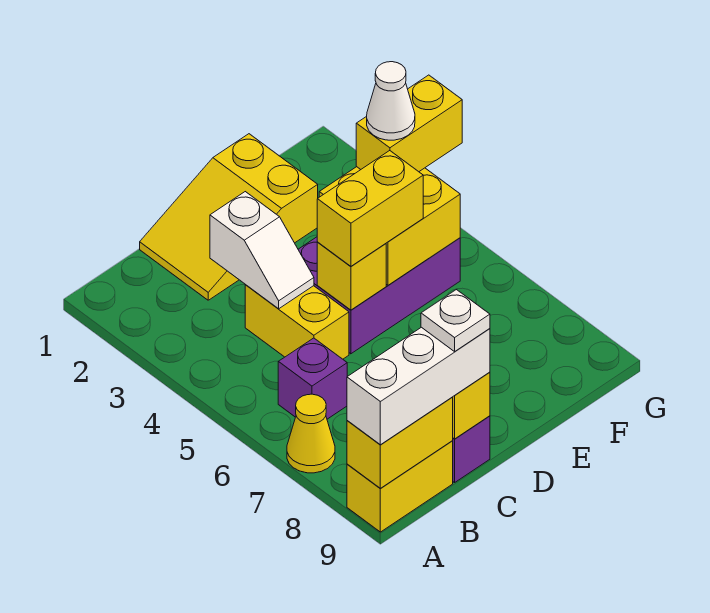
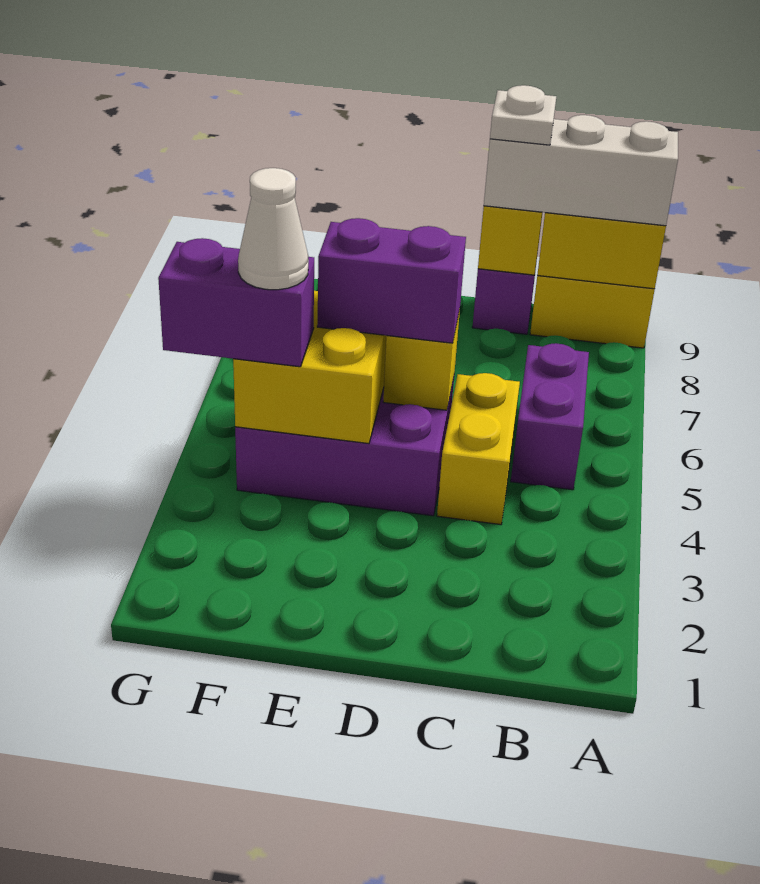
yellow cone A7 level 1 -> none
purple brick B6 level 1 -> purple brick B5:B6 level 1
yellow slope C1:E2 level 1 top E -> none
white slope C3:C4 level 2 top 3 -> none
yellow brick D5:E5 level 3 -> purple brick D5:E5 level 3
yellow brick F4:G4 level 3 -> purple brick F4:G4 level 3

